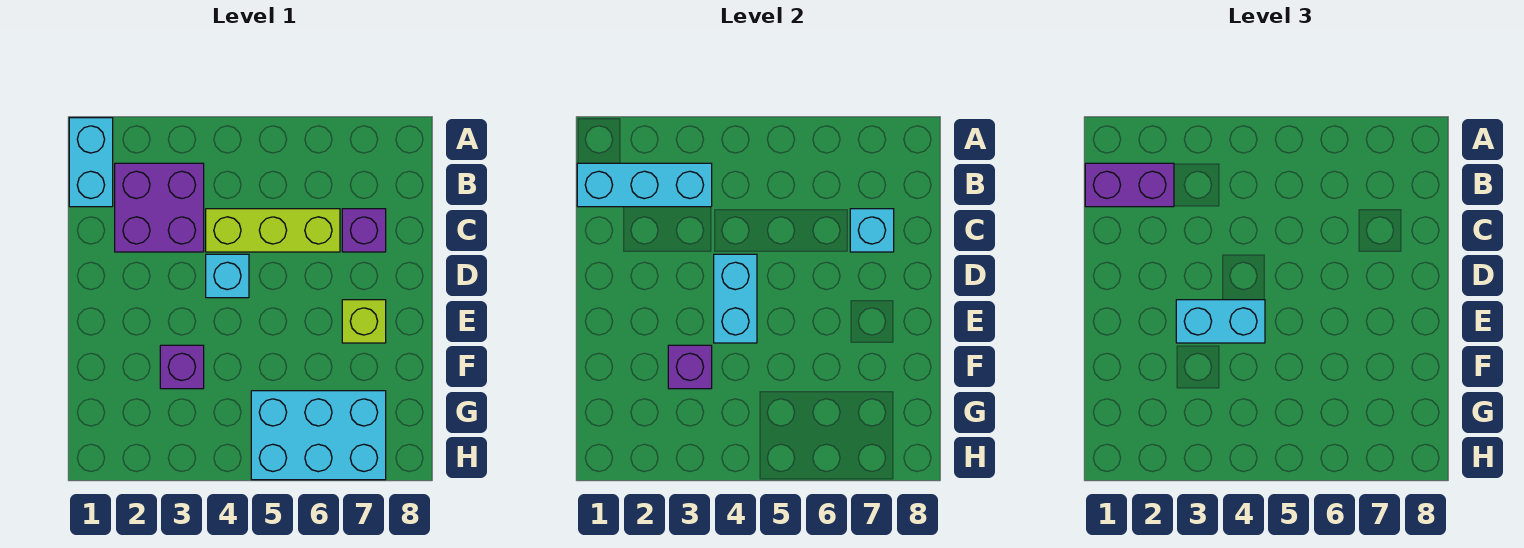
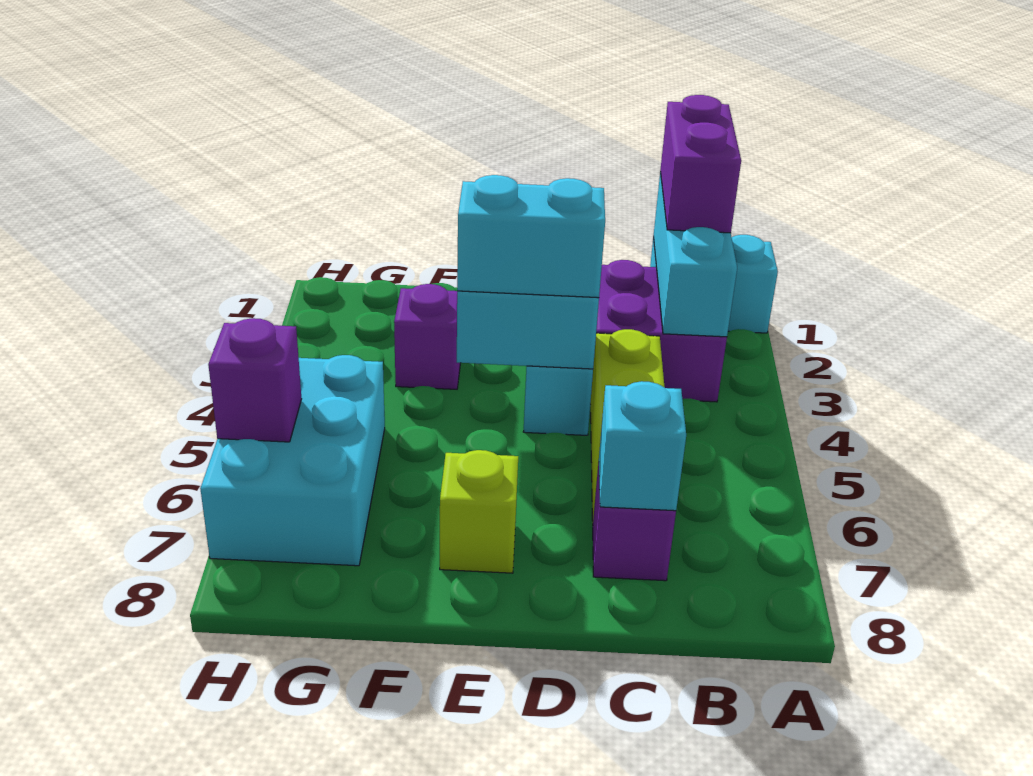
cyan brick E3:E4 level 3 -> cyan brick D4:E4 level 3
purple brick F3 level 2 -> purple brick H6 level 2

